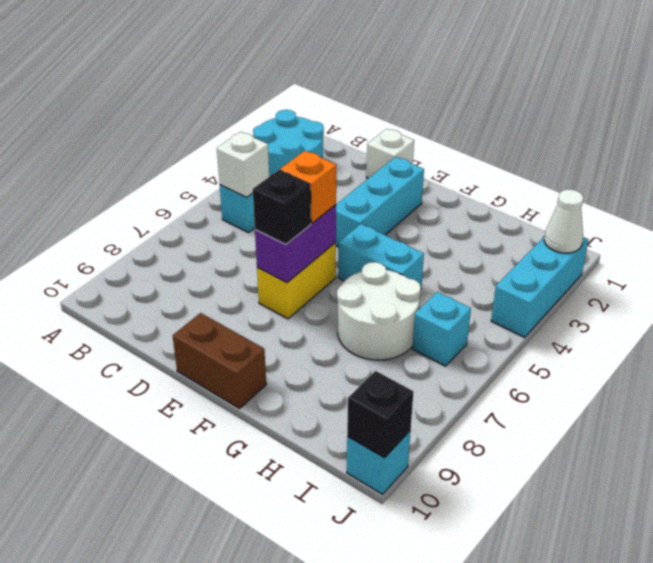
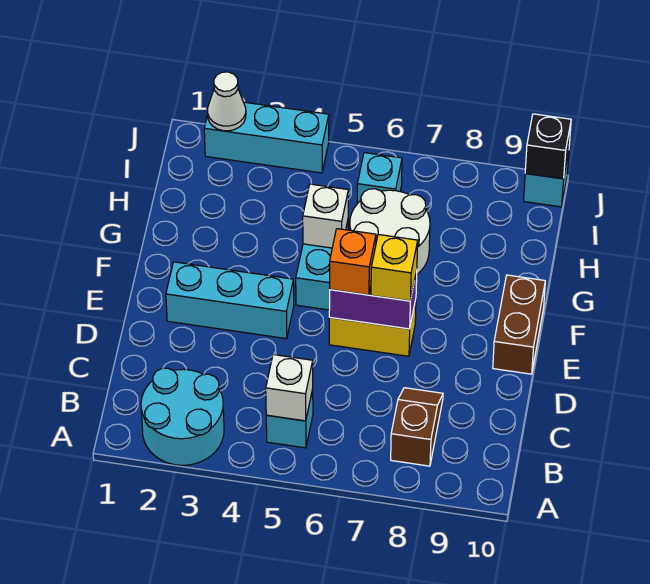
none -> brown slope B8:C8 level 1 top B
white brick D1 level 1 -> white brick G5 level 2
black brick E7 level 3 -> yellow brick E7 level 3

